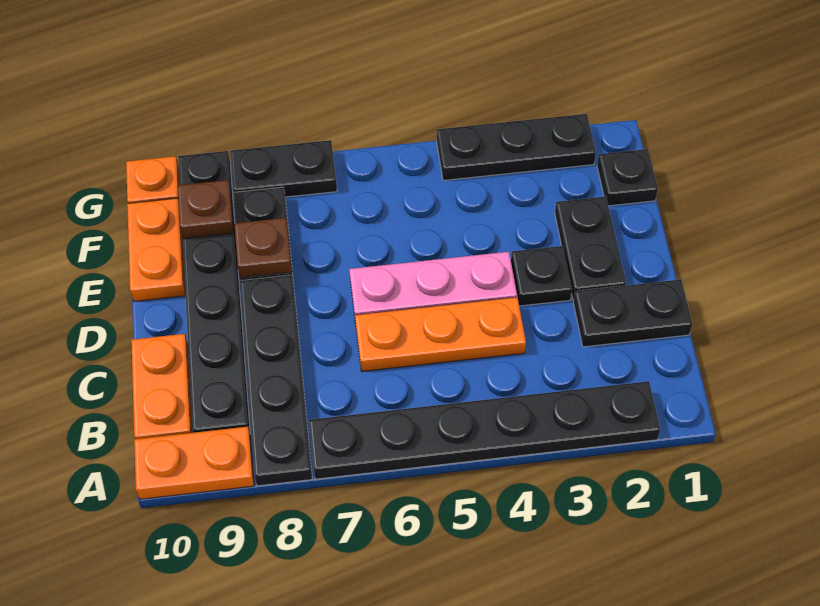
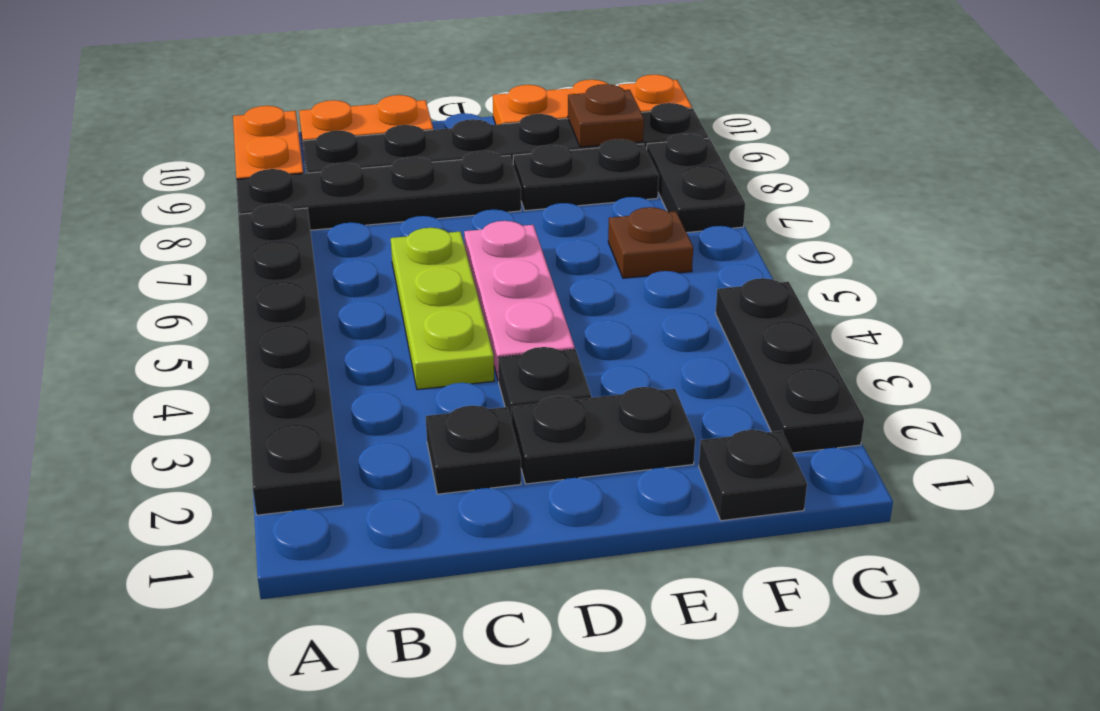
black plate C1:C2 level 1 -> black plate C2 level 1
orange plate C4:C6 level 1 -> lime plate C4:C6 level 1
brown plate E8 level 2 -> brown plate F6 level 1

